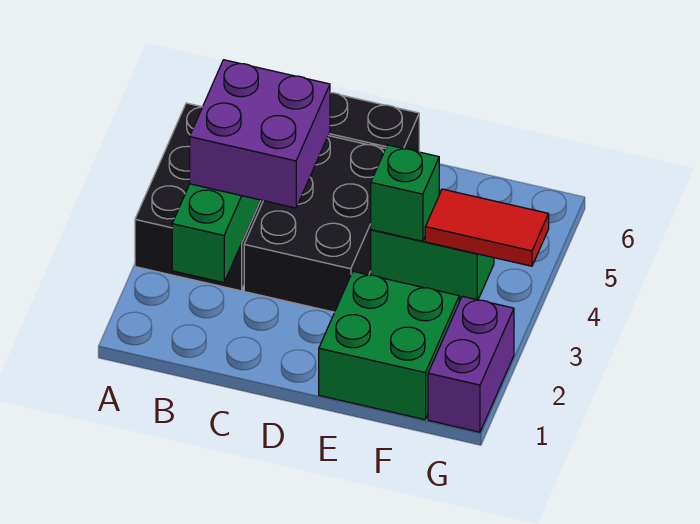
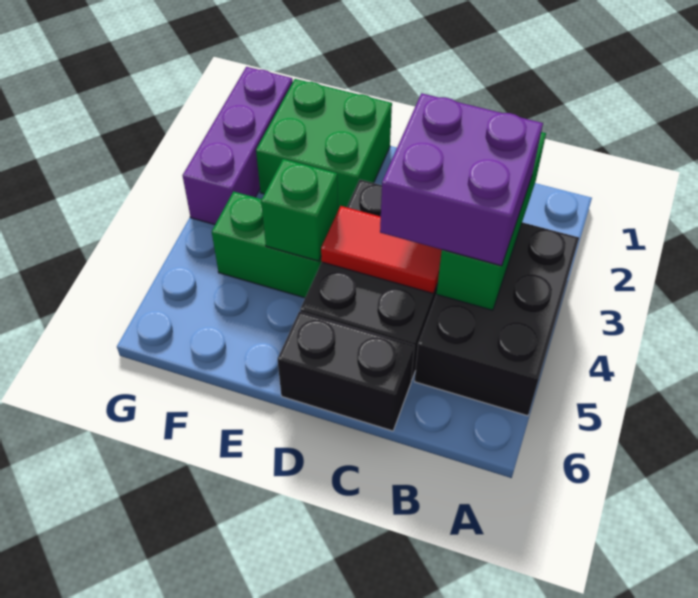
red tile F4:G4 level 2 -> red tile C4:D4 level 2
purple brick G1:G2 level 1 -> purple brick G1:G3 level 1

